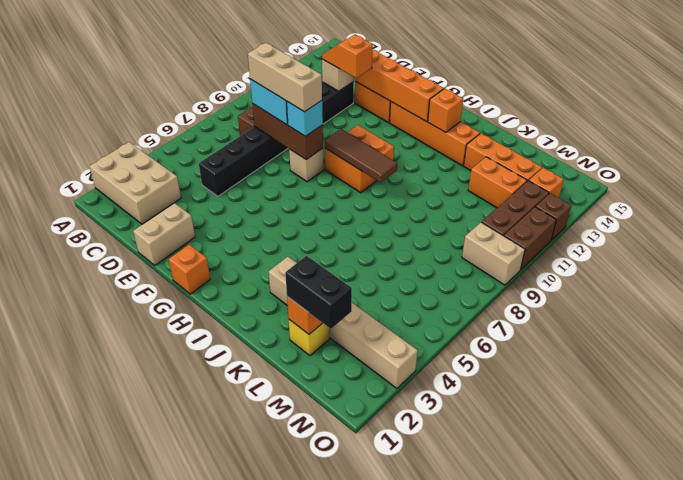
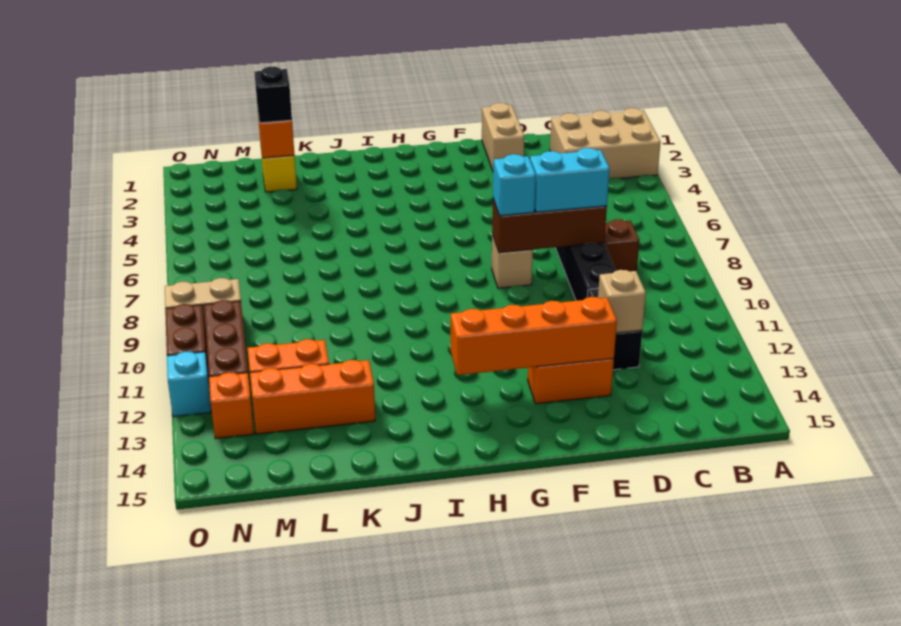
tan brick D8:F8 level 4 -> none
orange slope D12:E12 level 3 top E -> none
orange brick G1 level 1 -> none
orange brick G9:H10 level 1 -> none
brown tile G9:I9 level 2 -> none
orange brick G13:J13 level 1 -> none
orange brick I13 level 2 -> none
tan brick J3:O3 level 1 -> none
black brick L2:M2 level 3 -> black brick L2 level 3
brown brick O12 level 1 -> cyan brick O12 level 1

